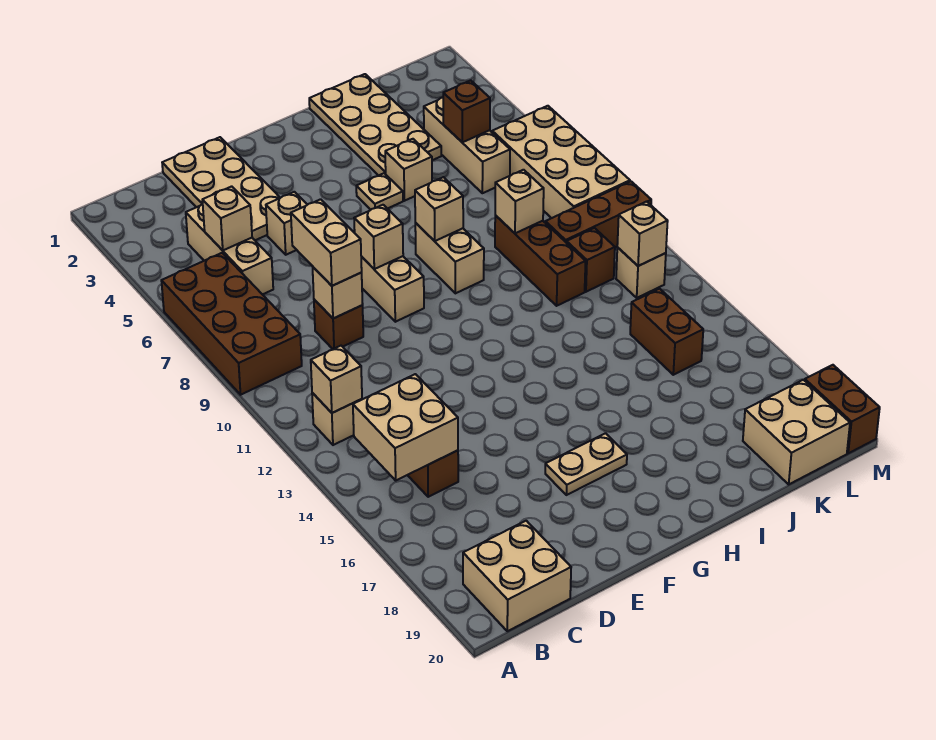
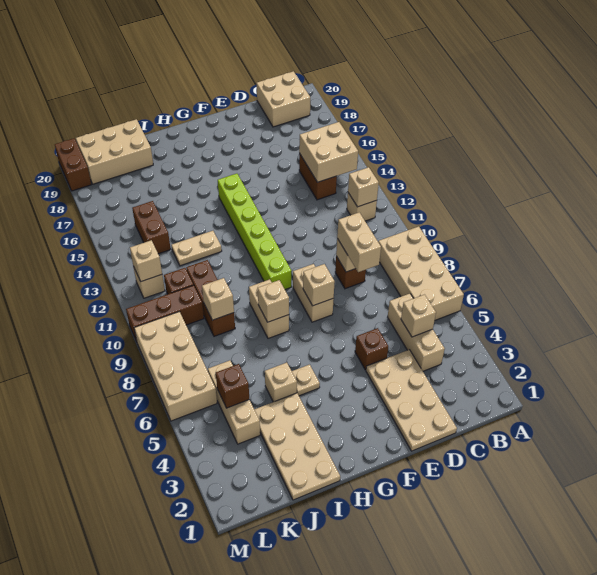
brown brick A6:B9 level 1 -> tan brick A6:B9 level 1
tan brick E5 level 1 -> brown brick E5 level 1
tan plate F17:G17 level 1 -> tan plate I13:J13 level 1
none -> lime brick G10:G15 level 1
tan brick K19:L20 level 1 -> tan brick J19:L20 level 1

